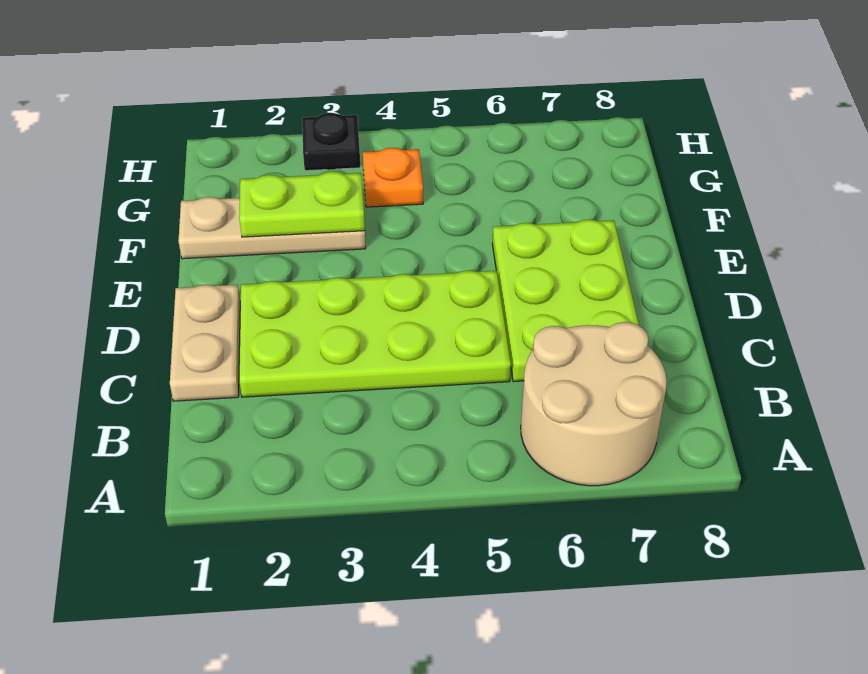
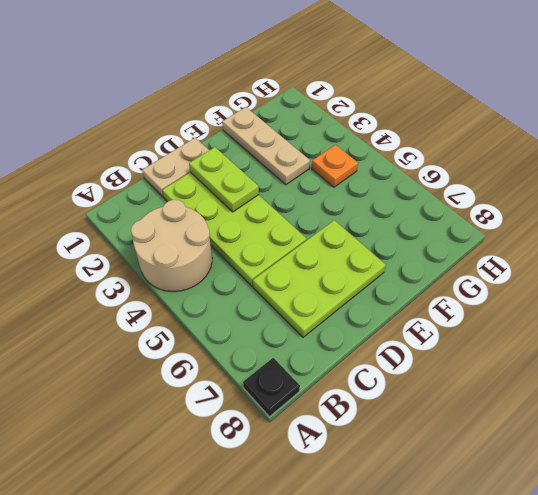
tan round brick A6:B7 level 1 -> tan round brick A3:B4 level 1
lime plate F2:F3 level 2 -> lime plate D2:D3 level 2
black plate H3 level 1 -> black plate A8 level 1

